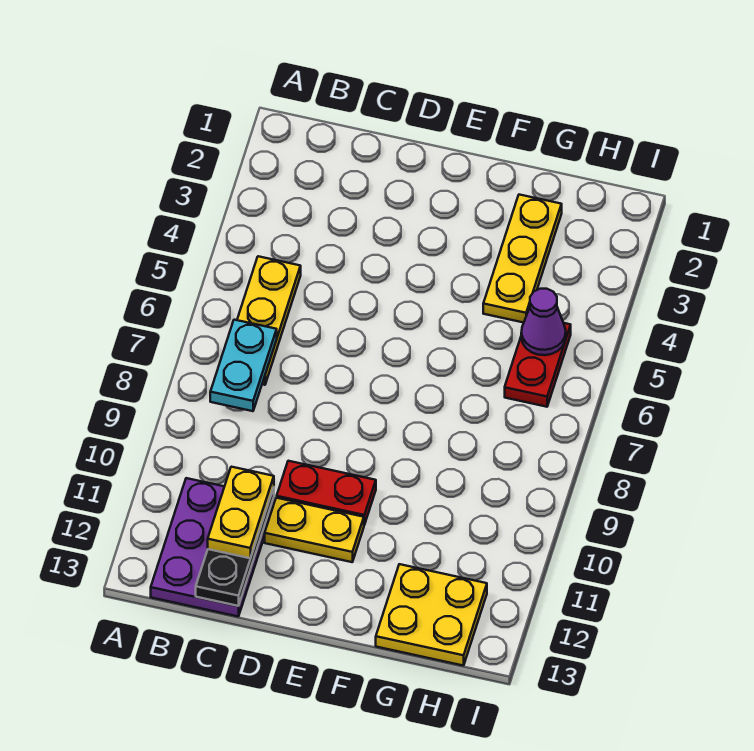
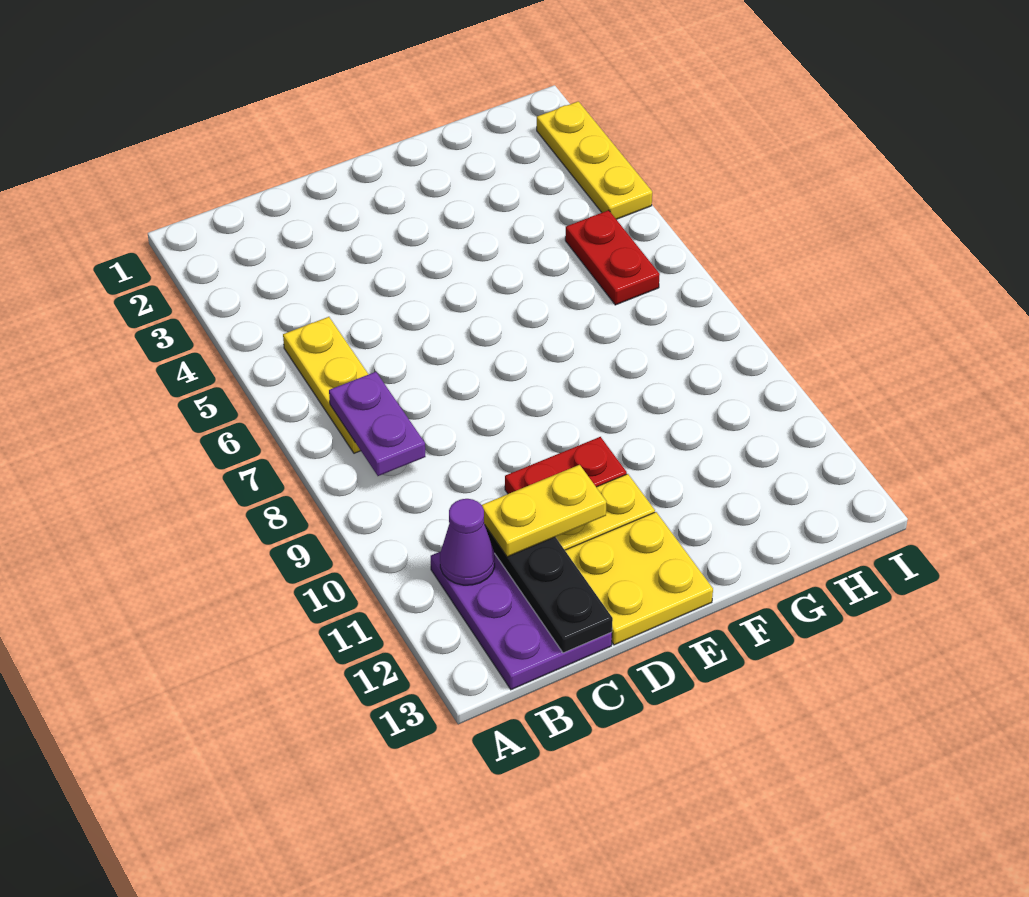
cyan plate B7:B8 level 2 -> purple plate B7:B8 level 2
yellow plate C11:C12 level 3 -> yellow plate C11:D11 level 3
yellow plate G2:G4 level 1 -> yellow plate I2:I4 level 1
yellow plate G12:H13 level 1 -> yellow plate D12:E13 level 1
purple cone H5 level 2 -> purple cone B11 level 2

